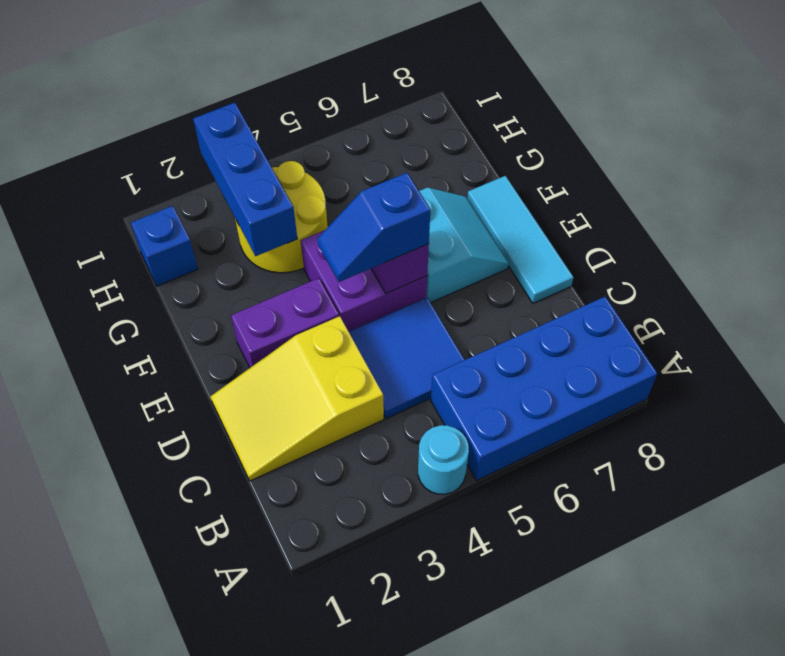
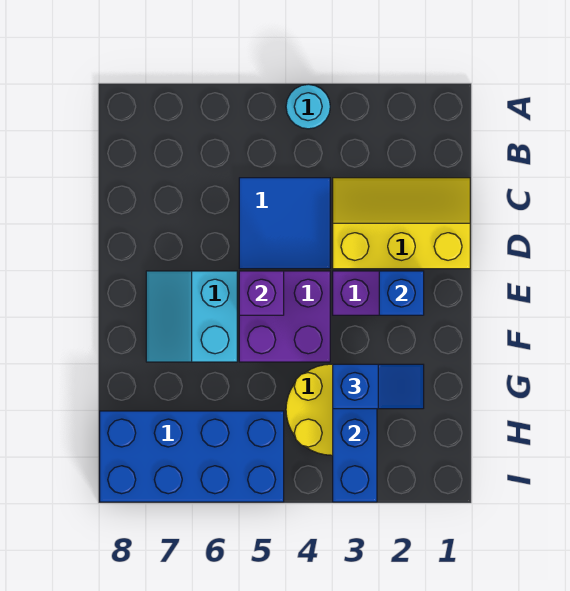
blue brick A5:B8 level 1 -> blue brick H5:I8 level 1
yellow slope C1:D3 level 1 top 3 -> yellow slope C1:D3 level 1 top D
cyan tile D8:F8 level 1 -> none
blue slope E4:E5 level 3 top 5 -> blue slope G2:G3 level 3 top 3
blue brick H1 level 1 -> blue brick E2 level 2

